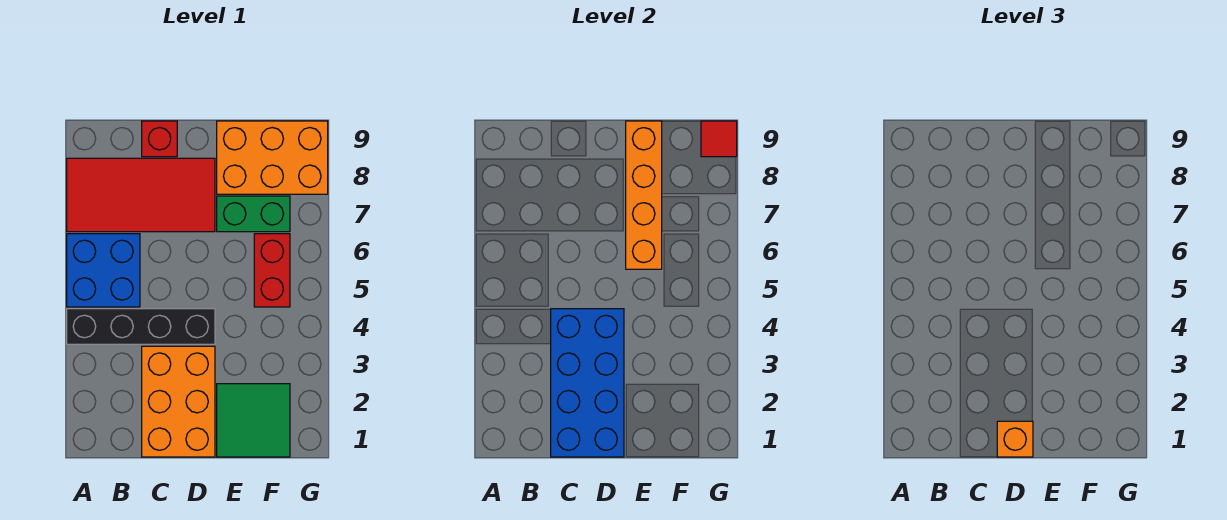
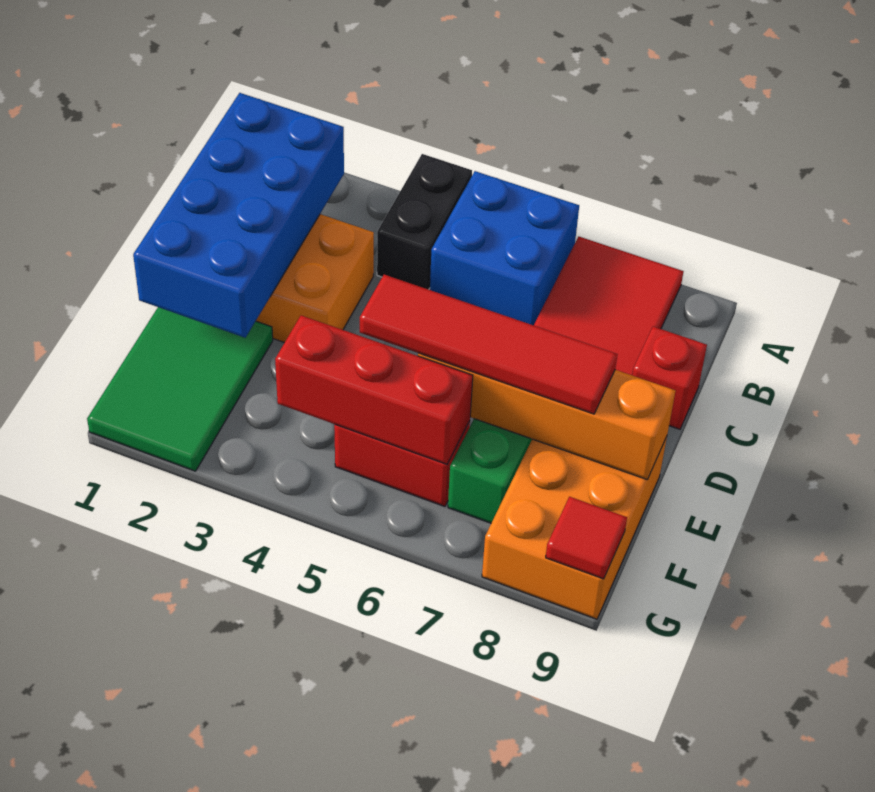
black brick A4:D4 level 1 -> black brick A4:B4 level 1
blue brick C1:D4 level 2 -> blue brick B1:E2 level 2
orange brick D1 level 3 -> none
green tile E1:F2 level 1 -> green tile E1:G2 level 1
none -> red tile E5:E8 level 3
none -> red brick F4:F6 level 2

